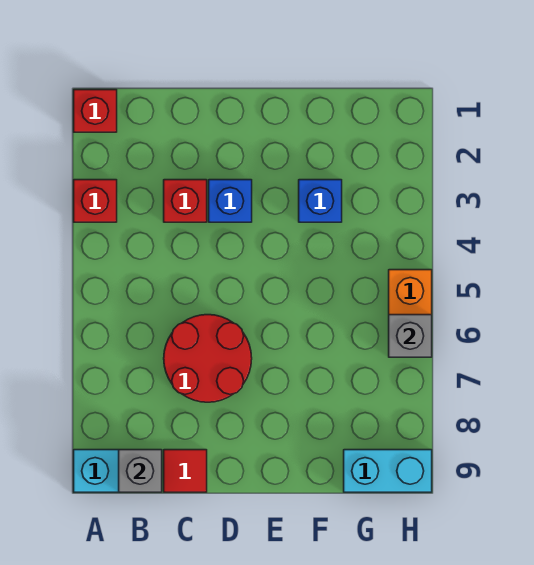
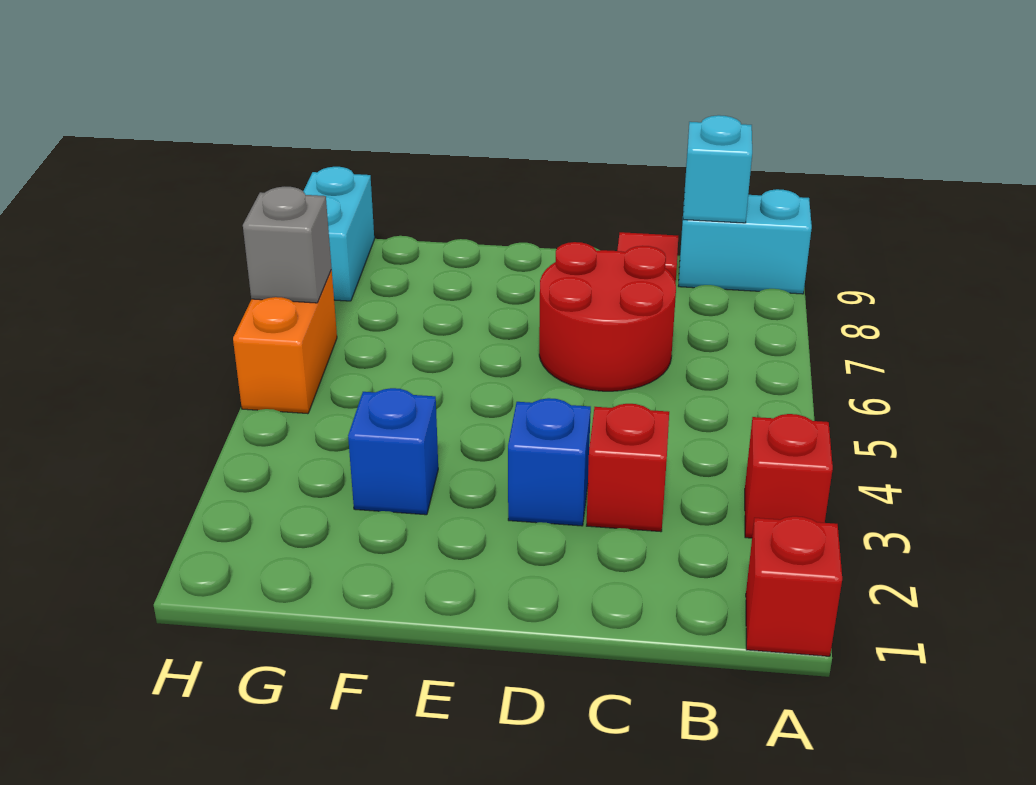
grey brick B9 level 2 -> cyan brick B9 level 2
cyan brick G9:H9 level 1 -> cyan brick H8:H9 level 1

